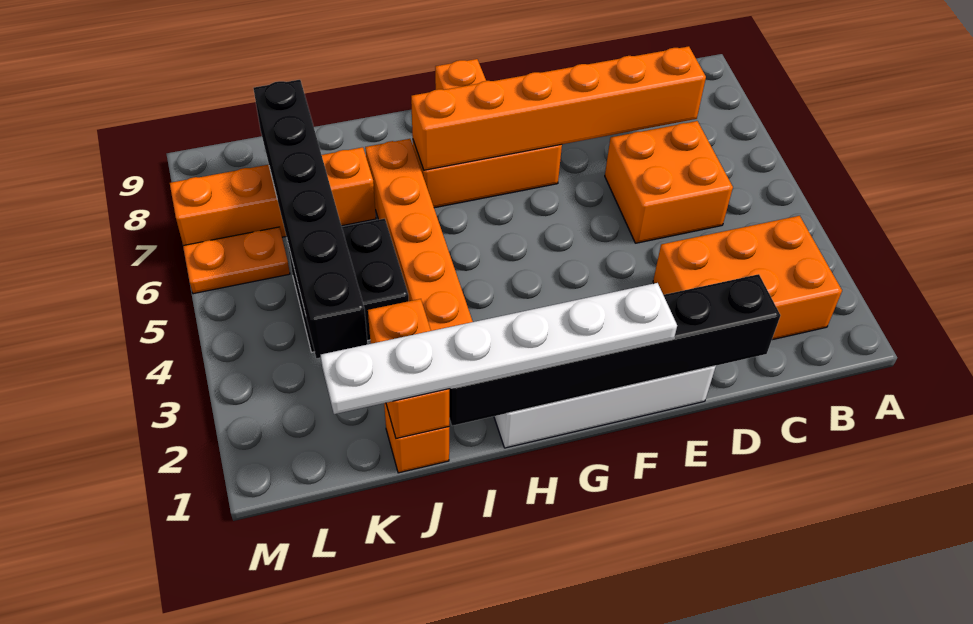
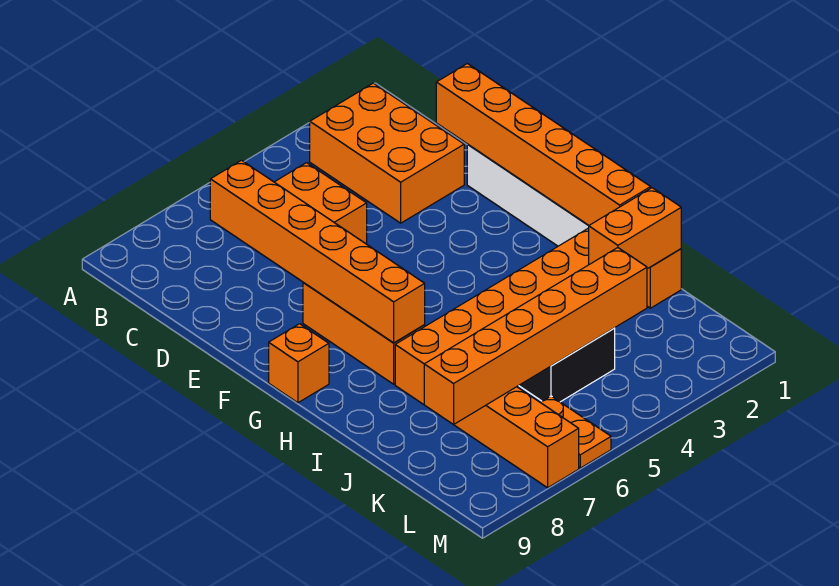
black brick D1:I1 level 2 -> orange brick D1:I1 level 2
white plate F1:K1 level 3 -> none
black brick K3:K8 level 2 -> orange brick K3:K8 level 2

